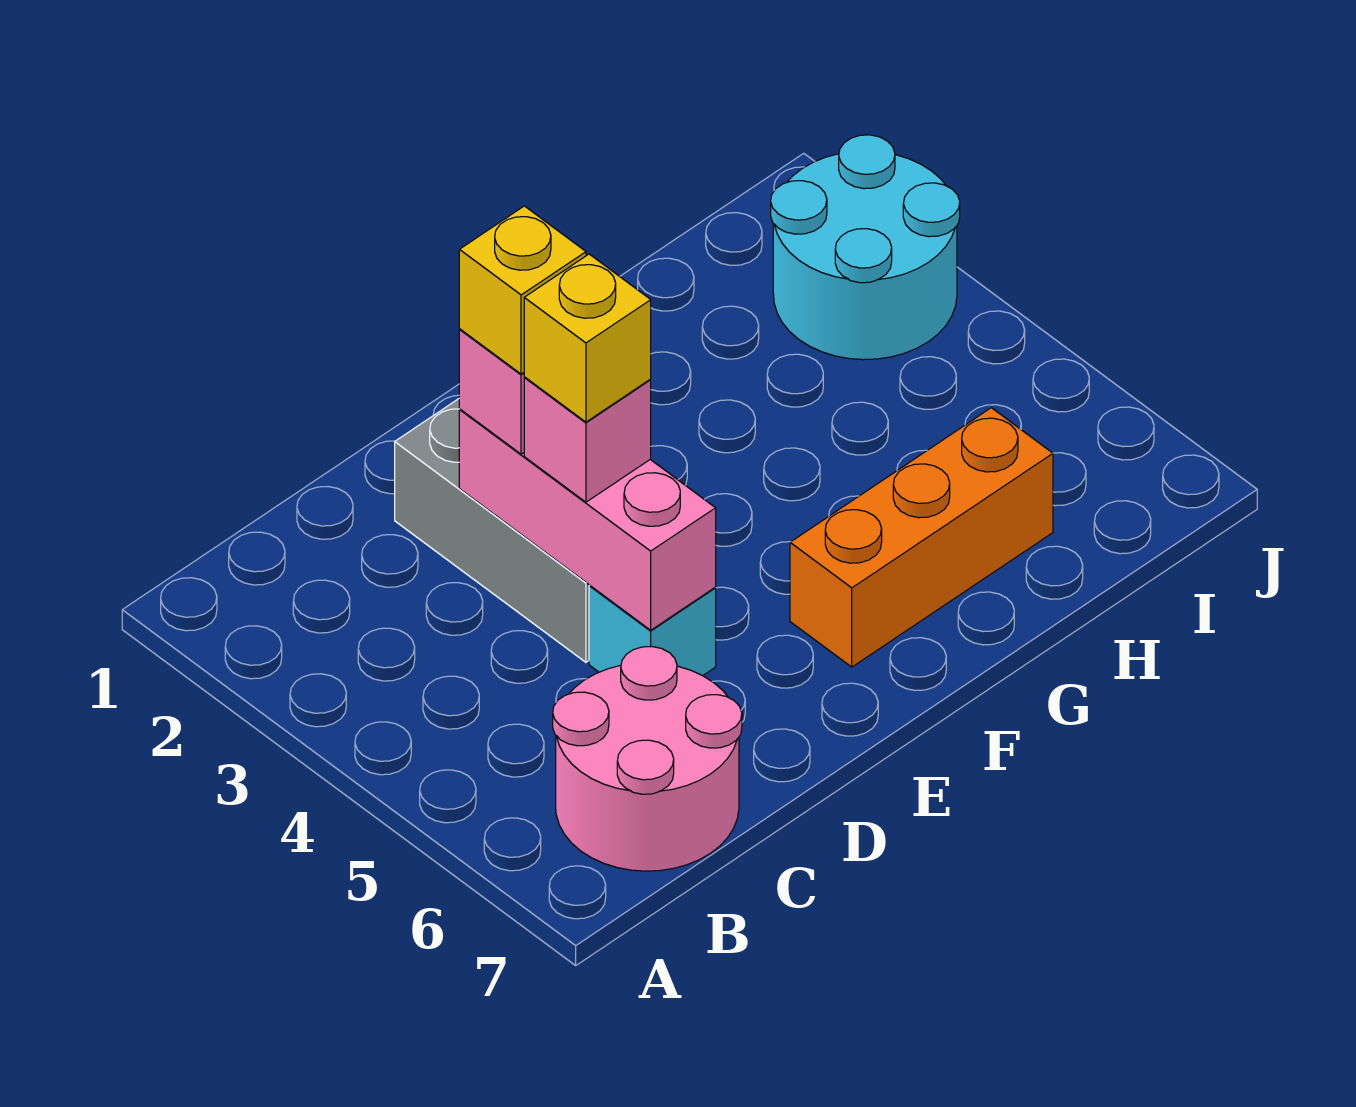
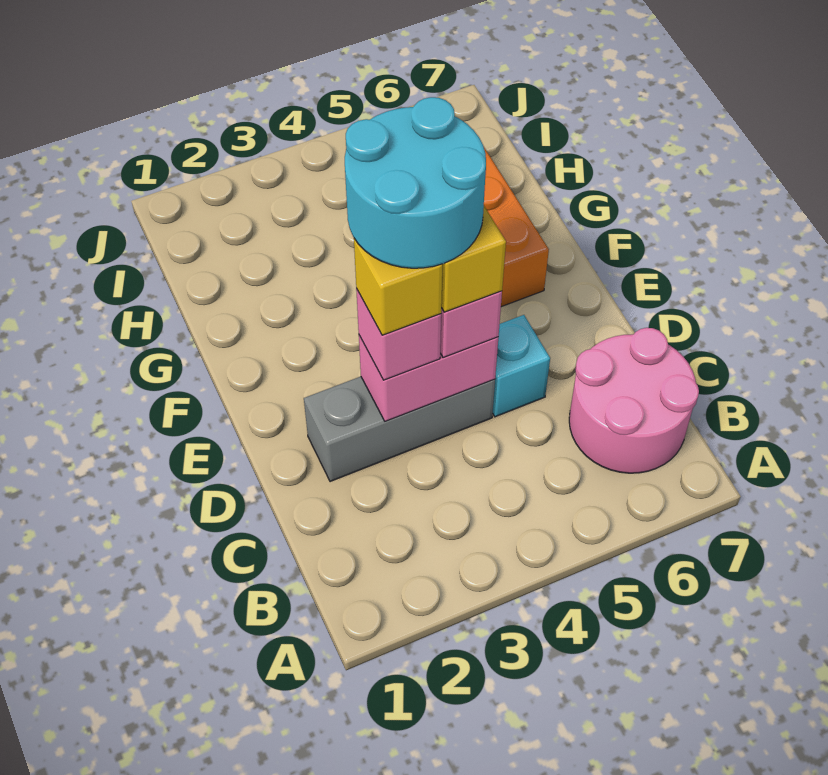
pink brick D3:D5 level 2 -> pink brick D3:D4 level 2
cyan round brick I2:J3 level 1 -> cyan round brick D3:E4 level 5

